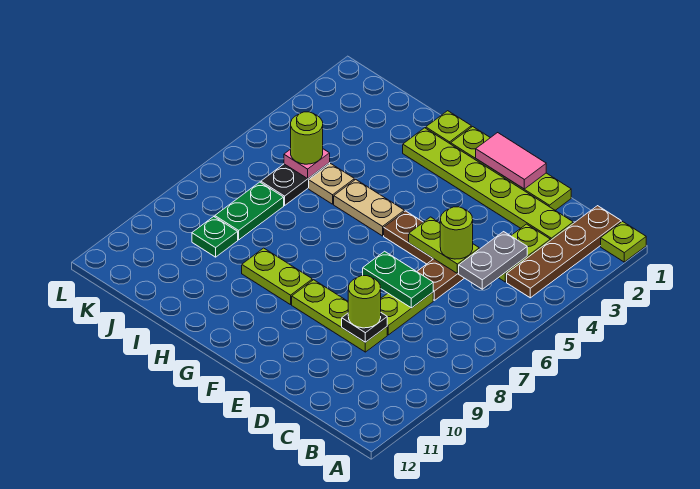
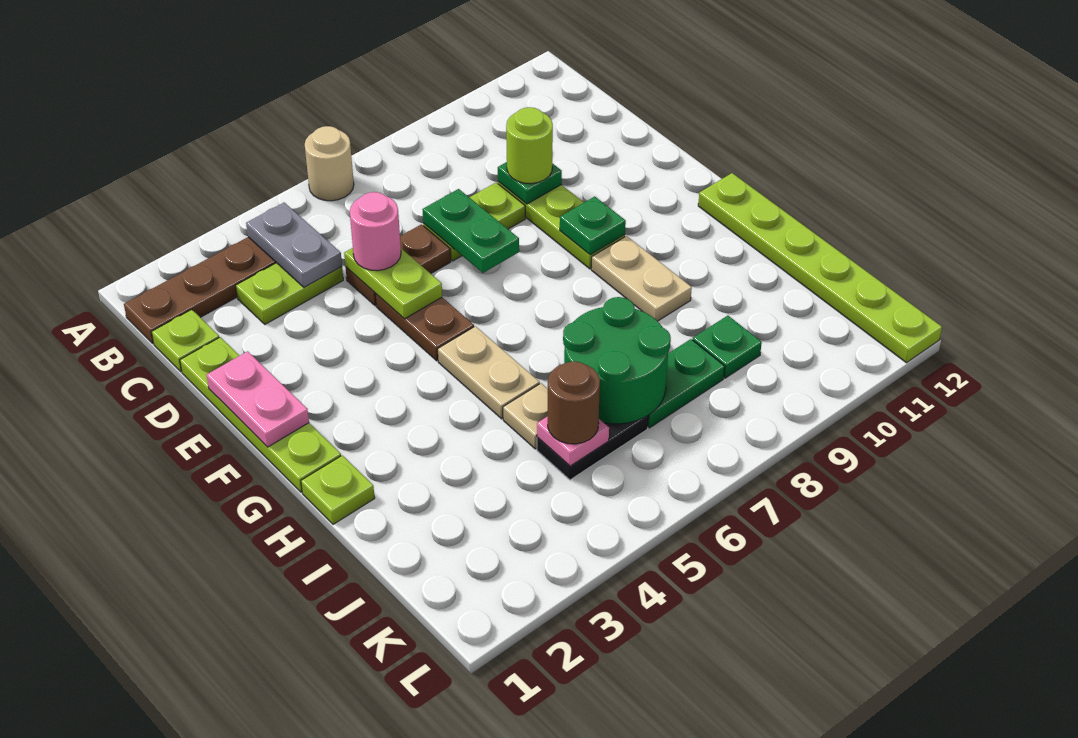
lime plate A1 level 1 -> lime plate C1 level 1
none -> tan round brick A6 level 1
lime plate C2:H2 level 1 -> lime plate G12:L12 level 1
grey plate C4:C5 level 2 -> grey plate B4:C4 level 2
lime round brick D5 level 3 -> pink round brick D5 level 3
black plate D9 level 2 -> green plate D9 level 2
pink tile E1:F1 level 2 -> pink plate E1:F1 level 2
none -> green plate F9 level 2
lime plate G9:H9 level 1 -> tan plate G9:H9 level 1
none -> green round brick I6:J7 level 2
lime round brick J5 level 3 -> brown round brick J5 level 3

